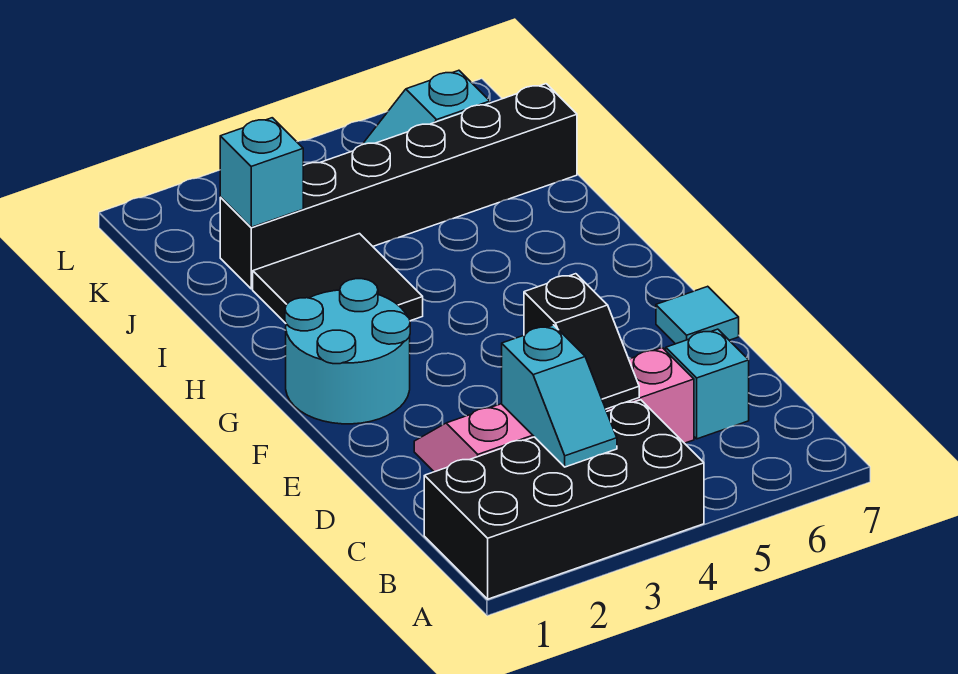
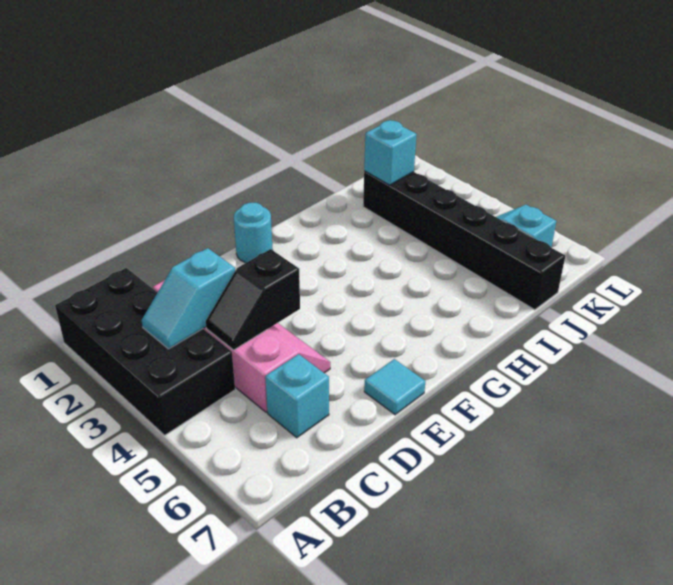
cyan round brick F1:G2 level 1 -> cyan round brick F1 level 1
black tile H2:I3 level 1 -> none

